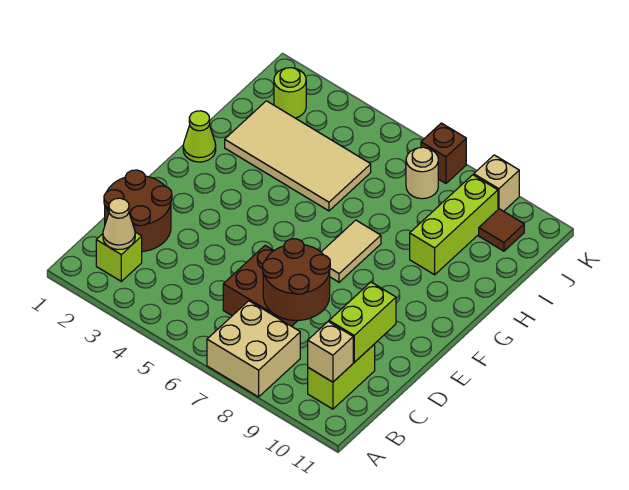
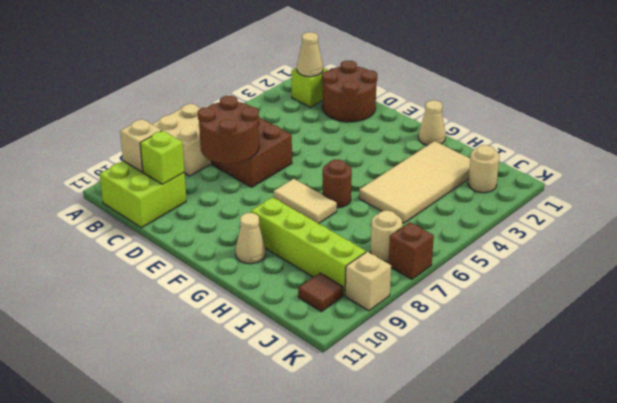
lime brick B10:C10 level 1 -> lime brick B10:C11 level 1
lime brick C10:D10 level 2 -> lime brick C10 level 2
lime cone G1 level 1 -> tan cone G1 level 1
none -> brown round brick G6 level 1
none -> tan cone G10 level 1
lime brick H9:J9 level 1 -> lime brick G9:J9 level 1
lime round brick J2 level 1 -> tan round brick J2 level 1

